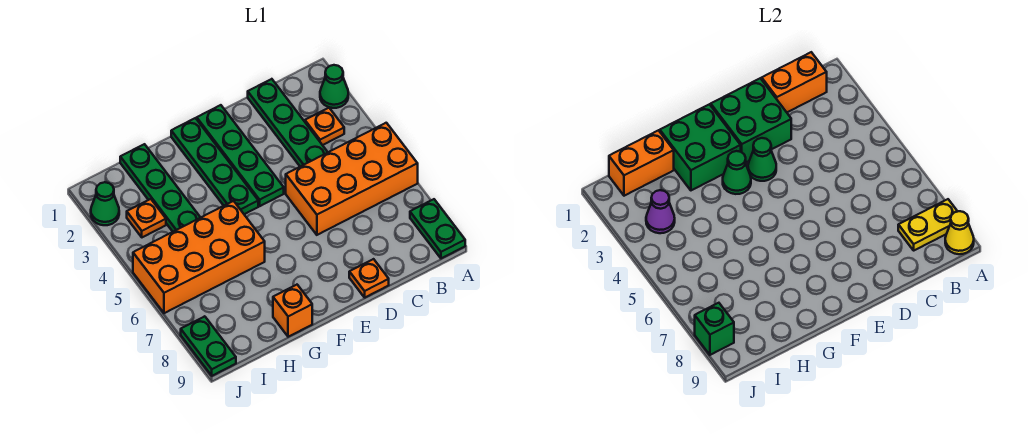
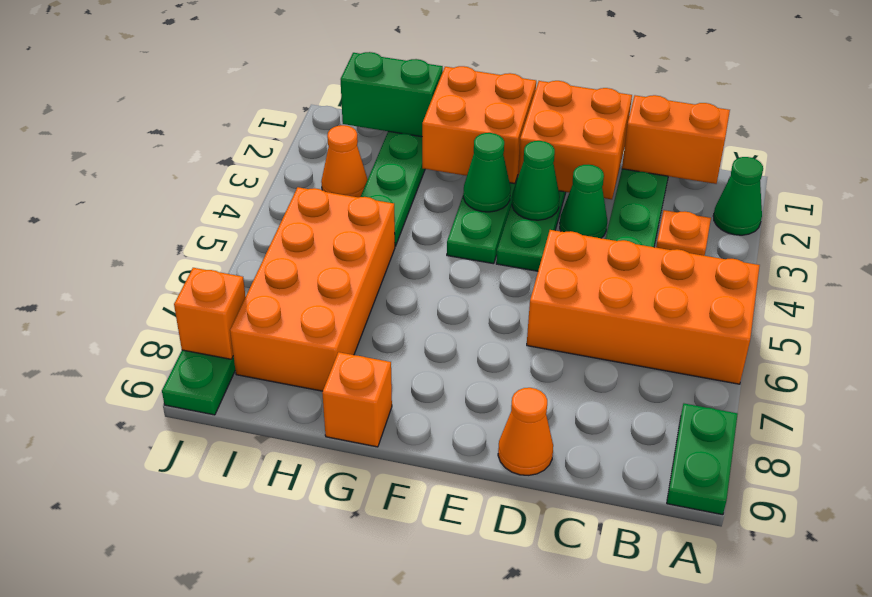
yellow plate A8:B8 level 2 -> none
yellow cone A9 level 2 -> none
green brick D1:E2 level 2 -> orange brick D1:E2 level 2
orange plate D9 level 1 -> orange cone D9 level 1
green brick F1:G2 level 2 -> orange brick F1:G2 level 2
orange brick G5:J6 level 1 -> orange brick H5:I8 level 1
orange brick H1:I1 level 2 -> green brick H1:I1 level 2
orange plate I3 level 1 -> orange cone I3 level 1
purple cone I3 level 2 -> none
green cone J2 level 1 -> green cone D3 level 1
green brick J8 level 2 -> orange brick J8 level 2

